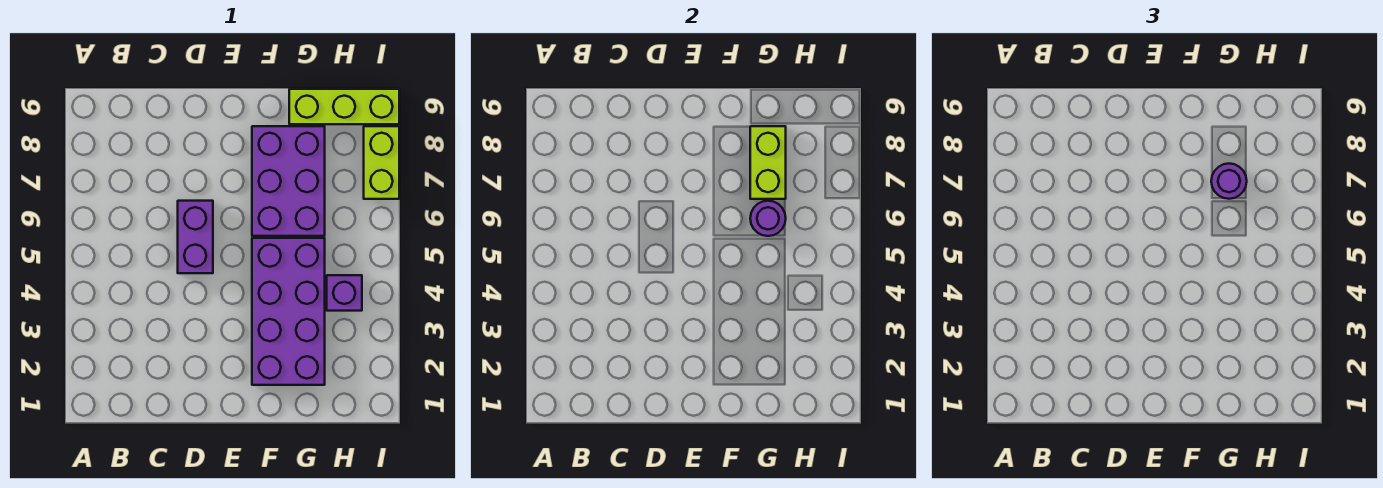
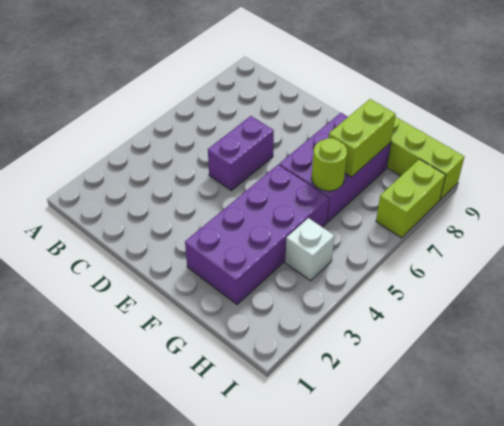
purple round brick G6 level 2 -> lime round brick G6 level 2
purple round brick G7 level 3 -> none
purple brick H4 level 1 -> white brick H4 level 1

